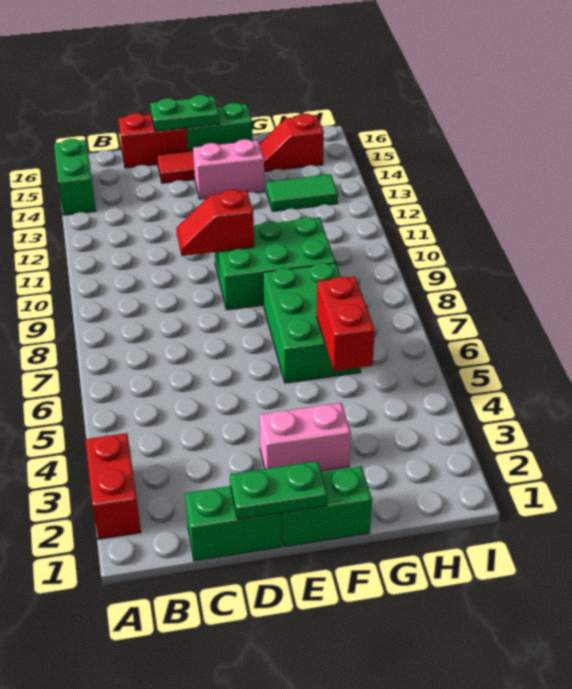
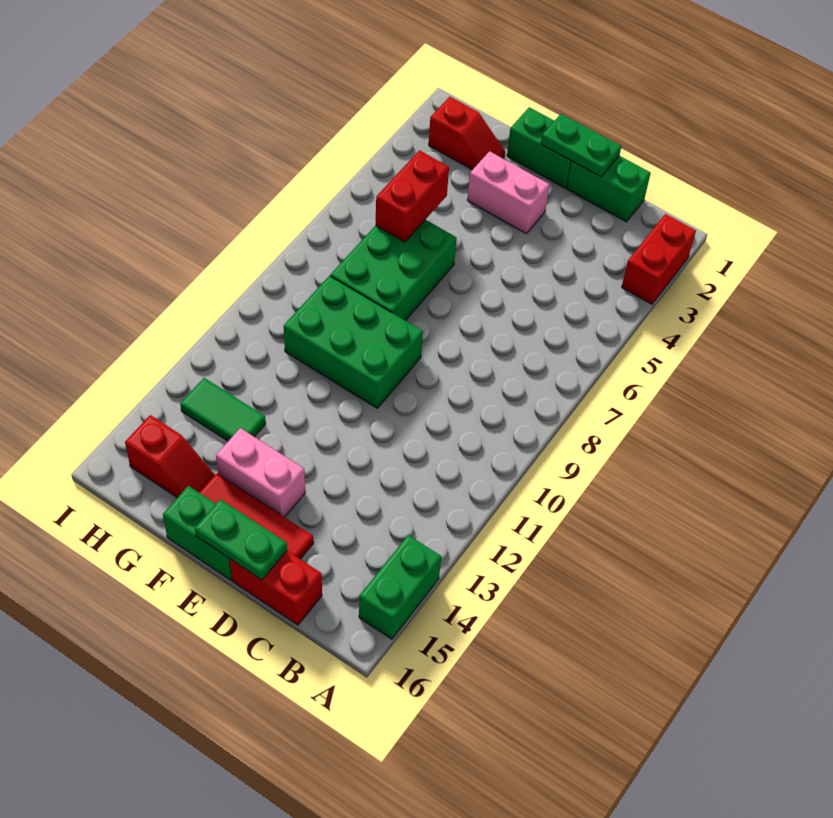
red slope D10:E10 level 2 top E -> red slope G2:H2 level 1 top H

